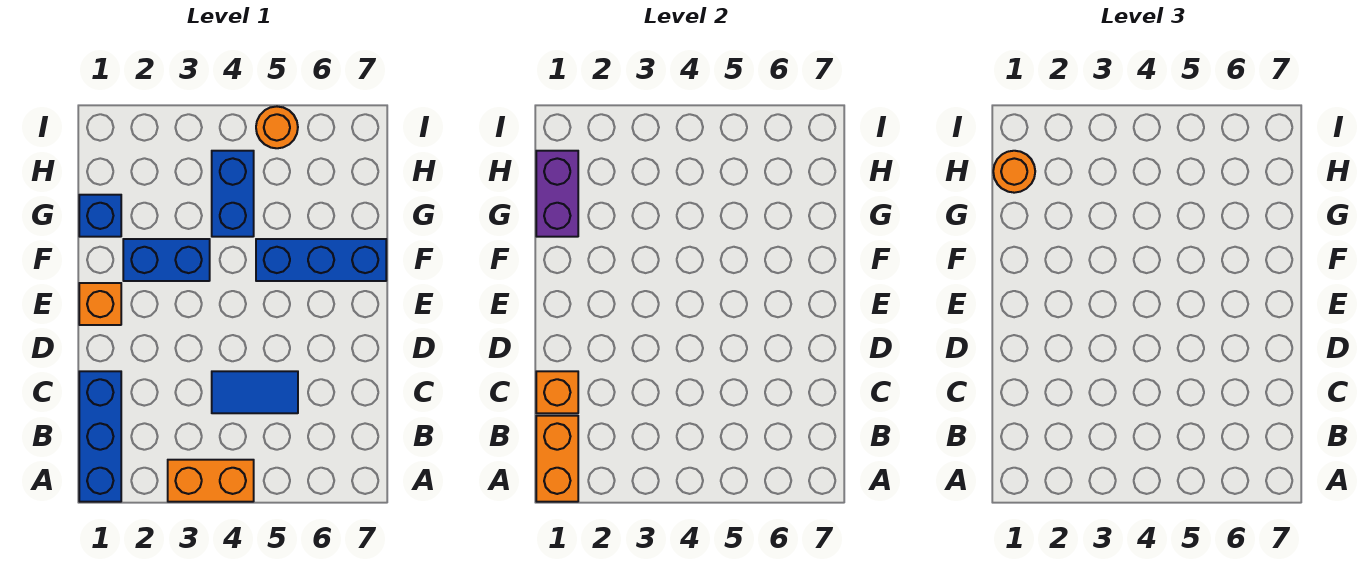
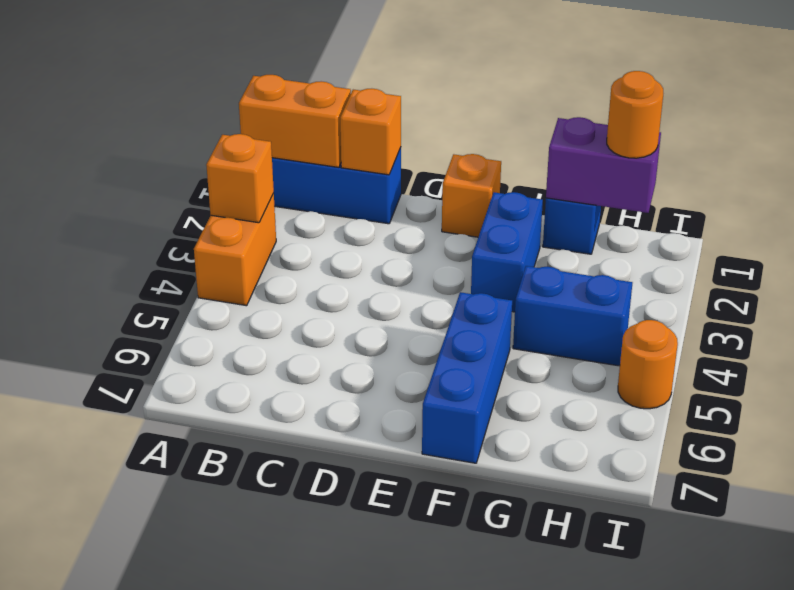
none -> orange brick A3 level 2
blue tile C4:C5 level 1 -> none

